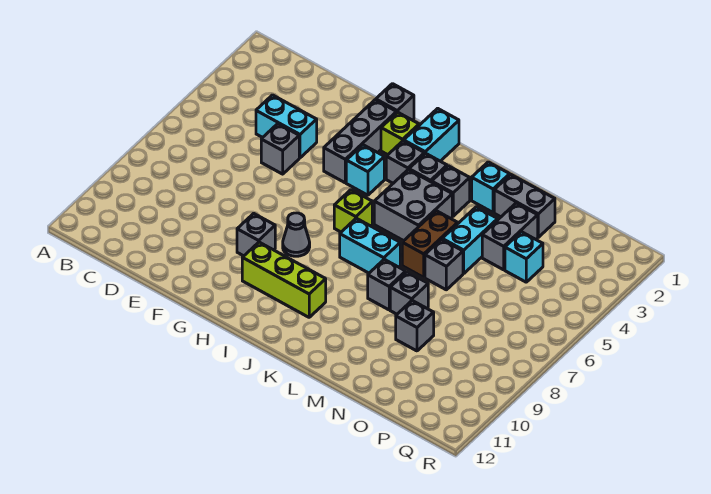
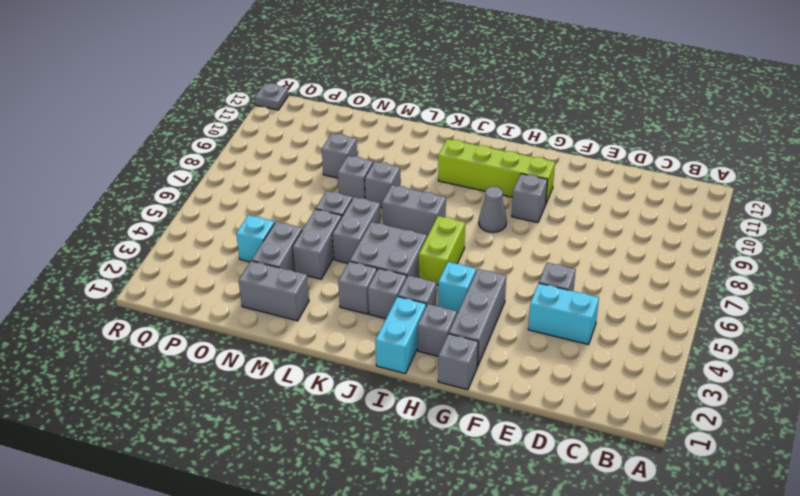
lime brick H2 level 1 -> grey brick H2 level 1
lime brick H10:J10 level 1 -> lime brick G10:J10 level 1
lime brick I6 level 1 -> lime brick I5:I6 level 1
cyan brick J7:K7 level 1 -> grey brick J7:K7 level 1
cyan brick L2 level 1 -> none
brown brick L5:L6 level 1 -> grey brick L5:L6 level 1
cyan brick M4:M5 level 1 -> grey brick M4:M5 level 1
none -> grey plate R12 level 1

